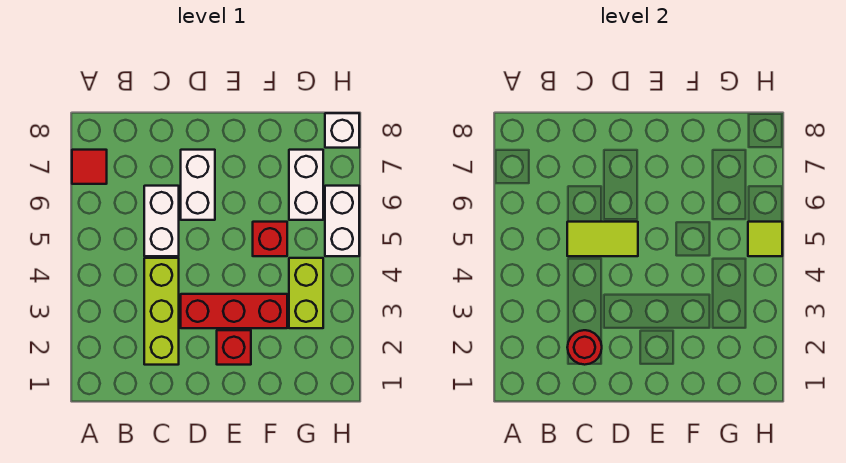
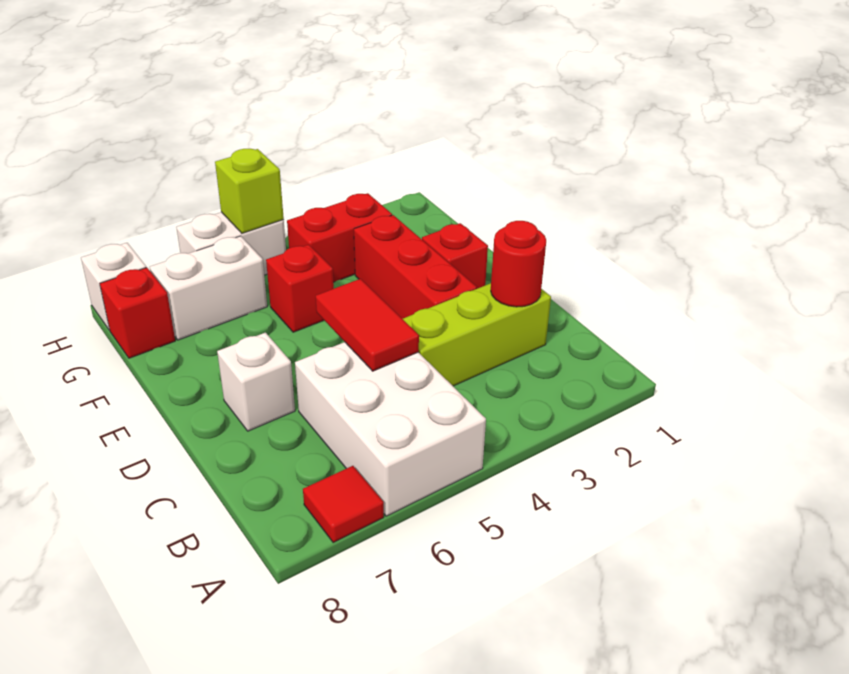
white brick C5:C6 level 1 -> white brick A5:C6 level 1
lime tile C5:D5 level 2 -> red tile C5:D5 level 2
white brick D6:D7 level 1 -> white brick D7 level 1
lime brick G3:G4 level 1 -> red brick G3:G4 level 1
none -> red brick G8 level 1
lime tile H5 level 2 -> lime brick H5 level 2

